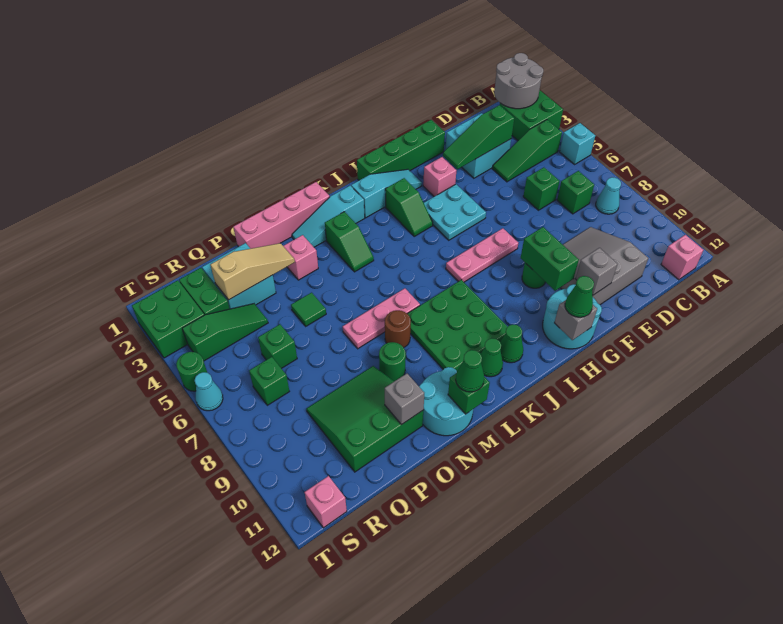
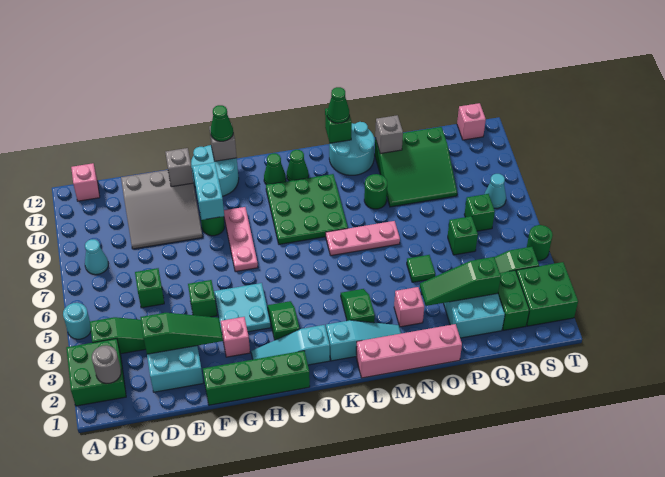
grey round brick A1:B2 level 2 -> grey round brick B2 level 2
cyan brick A5 level 1 -> cyan round brick A5 level 1
green brick C7 level 1 -> green brick F5 level 1
pink plate G7:I7 level 1 -> pink plate H7:H9 level 1
green brick G9:G10 level 2 -> cyan brick G9:G10 level 2
brown round brick M8 level 1 -> none
tan slope O3:Q3 level 2 top Q -> green slope O3:Q3 level 2 top Q
cyan cone T6 level 1 -> cyan cone S8 level 1

